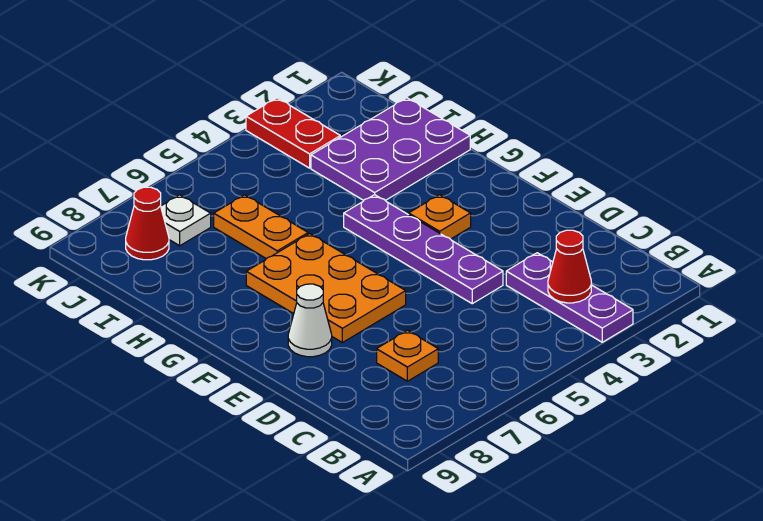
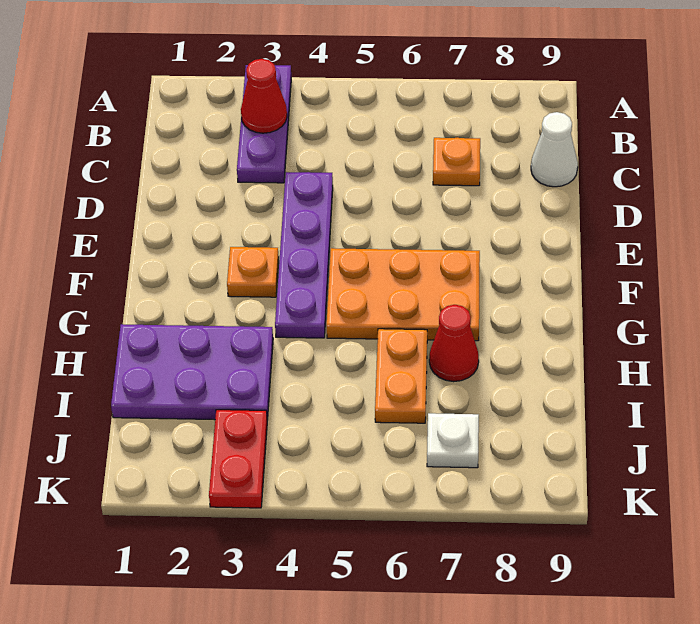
orange plate E6:G7 level 1 -> orange plate F5:G7 level 1
white cone E8 level 1 -> white cone C9 level 1
red cone J8 level 1 -> red cone H7 level 1

